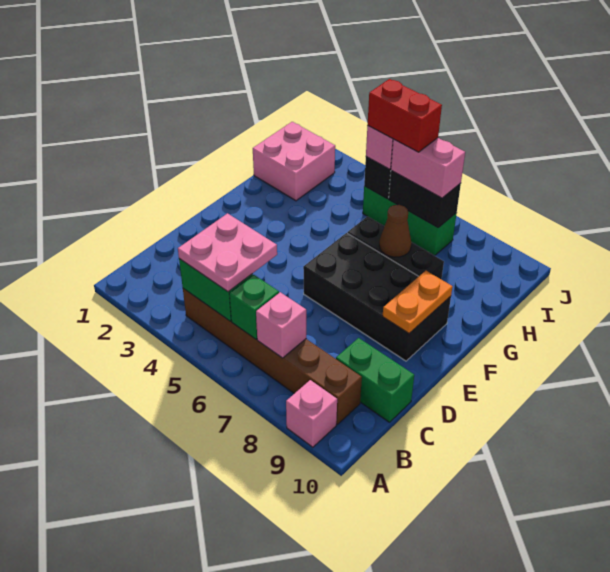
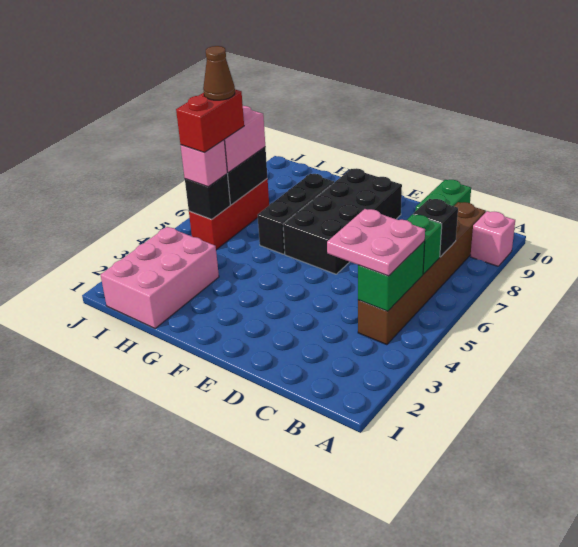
pink brick B7 level 2 -> black brick B7 level 2
orange plate E9:F9 level 2 -> none
brown cone G7 level 2 -> brown cone I6 level 5
pink brick H1:I2 level 1 -> pink brick H1:I3 level 1
green brick I5:I7 level 1 -> red brick I5:I7 level 1

